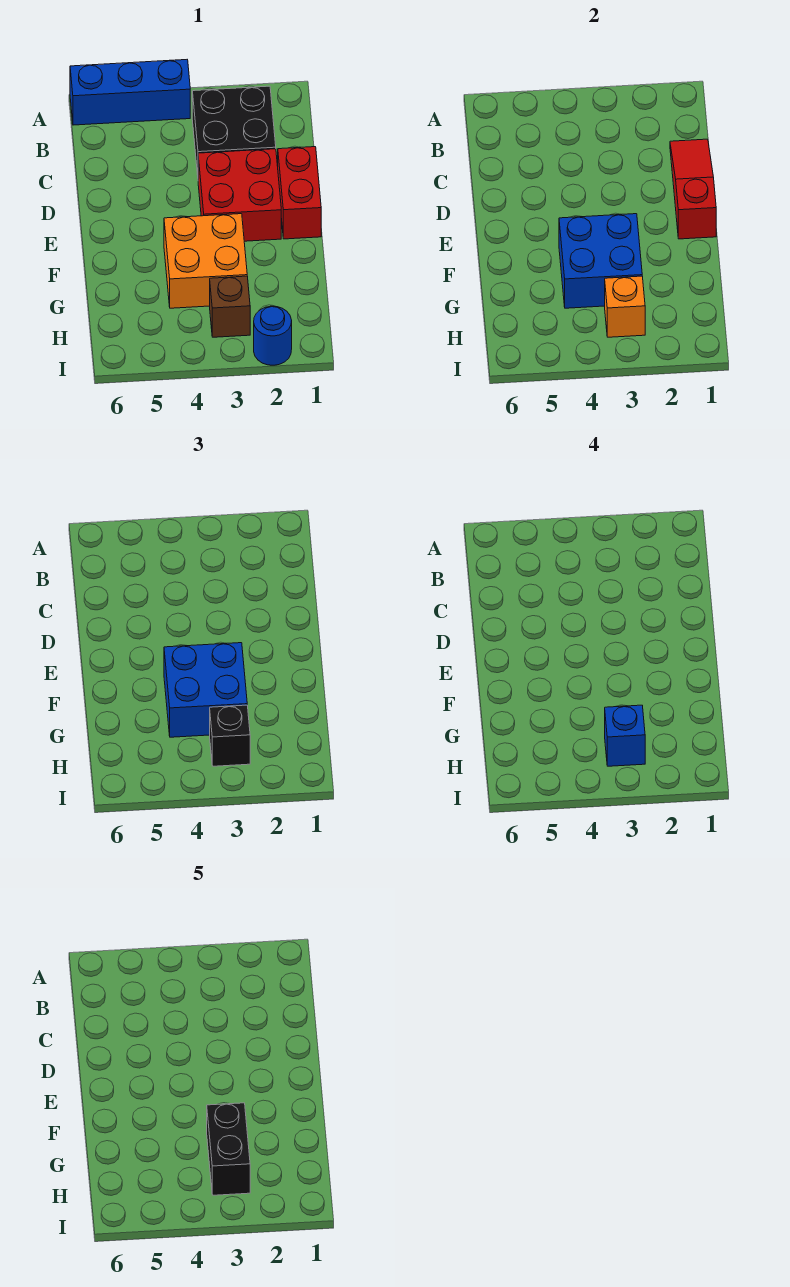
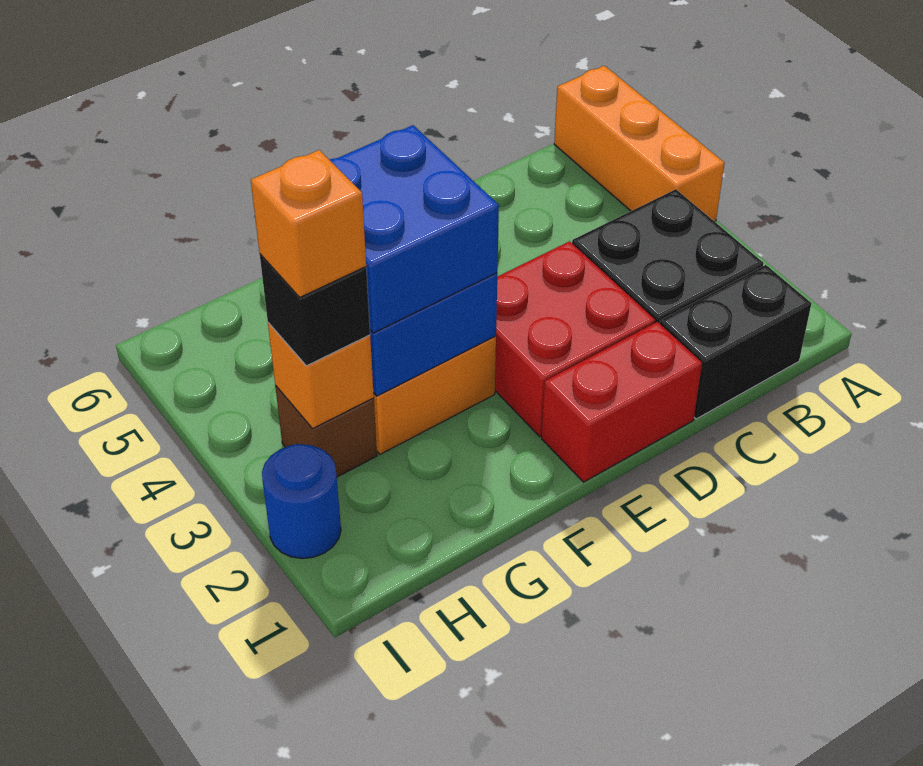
blue brick A4:A6 level 1 -> orange brick A4:A6 level 1
red slope C1:E1 level 2 top E -> none
black brick G3:H3 level 5 -> black brick B1:C1 level 1
blue brick H3 level 4 -> orange brick H3 level 4

